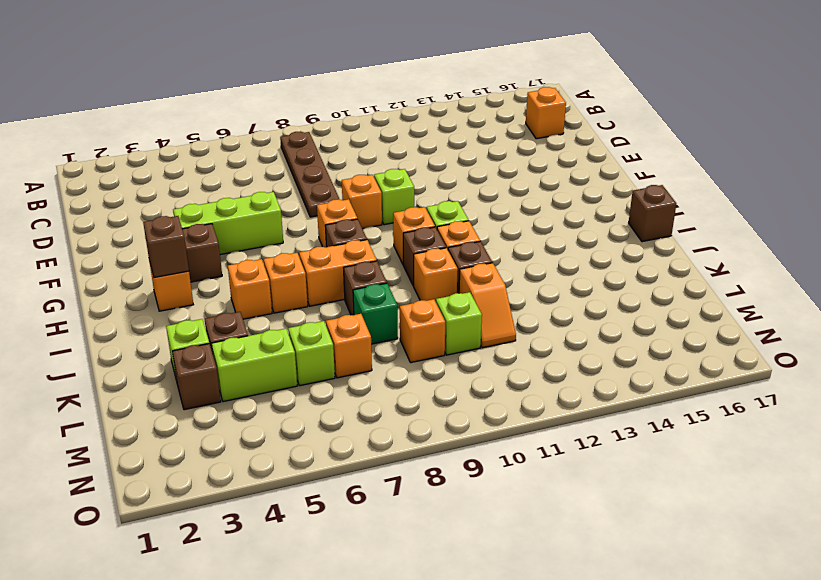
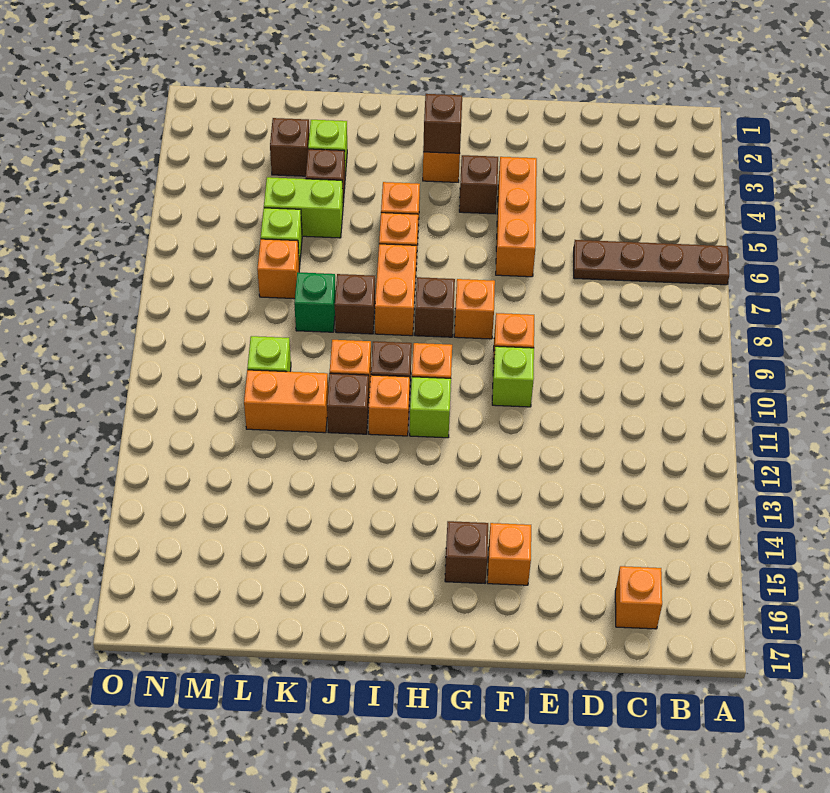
brown plate B8:E8 level 1 -> brown plate A6:D6 level 1
lime brick F4:F6 level 1 -> orange brick F4:F6 level 1
brown brick I17 level 1 -> brown brick G15 level 1
orange slope K11:L11 level 1 top K -> orange brick K11:L11 level 1
lime brick L4:L5 level 1 -> lime brick K5:L5 level 1
orange brick L9 level 1 -> orange brick F15 level 1

